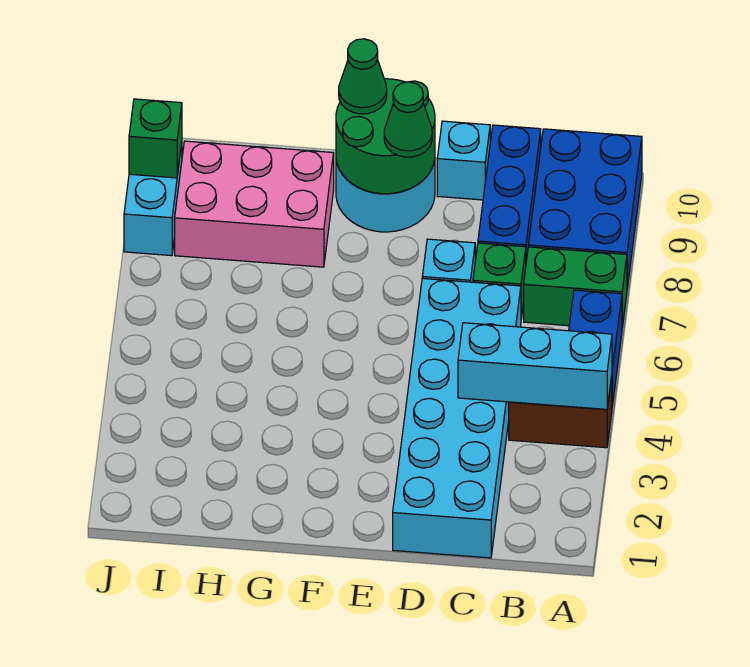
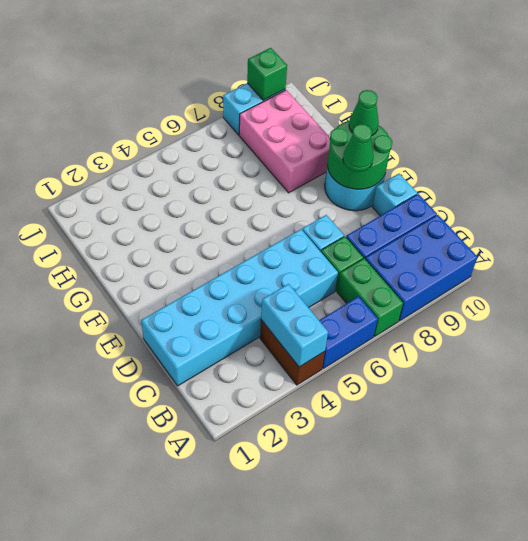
cyan brick A4:C4 level 2 -> cyan brick A4:B4 level 2

